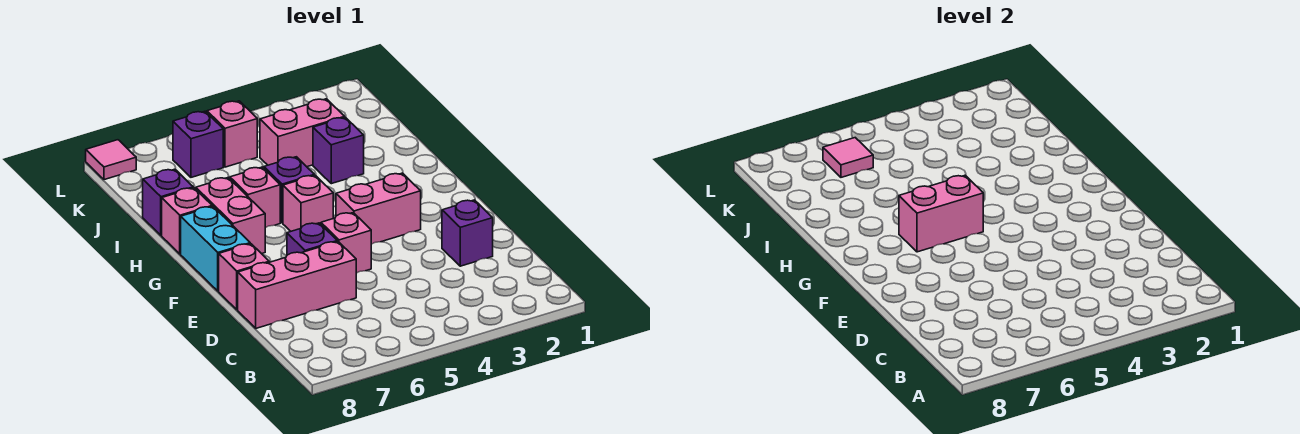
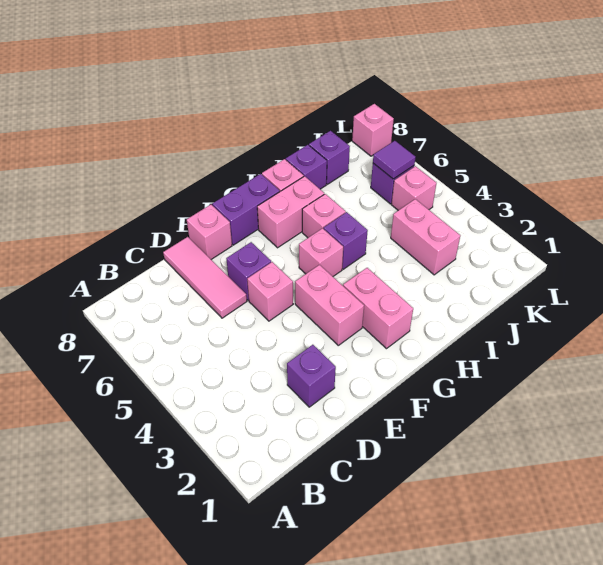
pink brick D6:D8 level 1 -> pink tile D6:D8 level 1
cyan brick F8:G8 level 1 -> purple brick F8:G8 level 1
pink brick G5:G6 level 2 -> pink brick G2:G3 level 1
purple brick I3 level 1 -> purple brick J8 level 1
pink tile K6 level 2 -> purple tile K6 level 2
pink tile L8 level 1 -> pink brick L8 level 1

